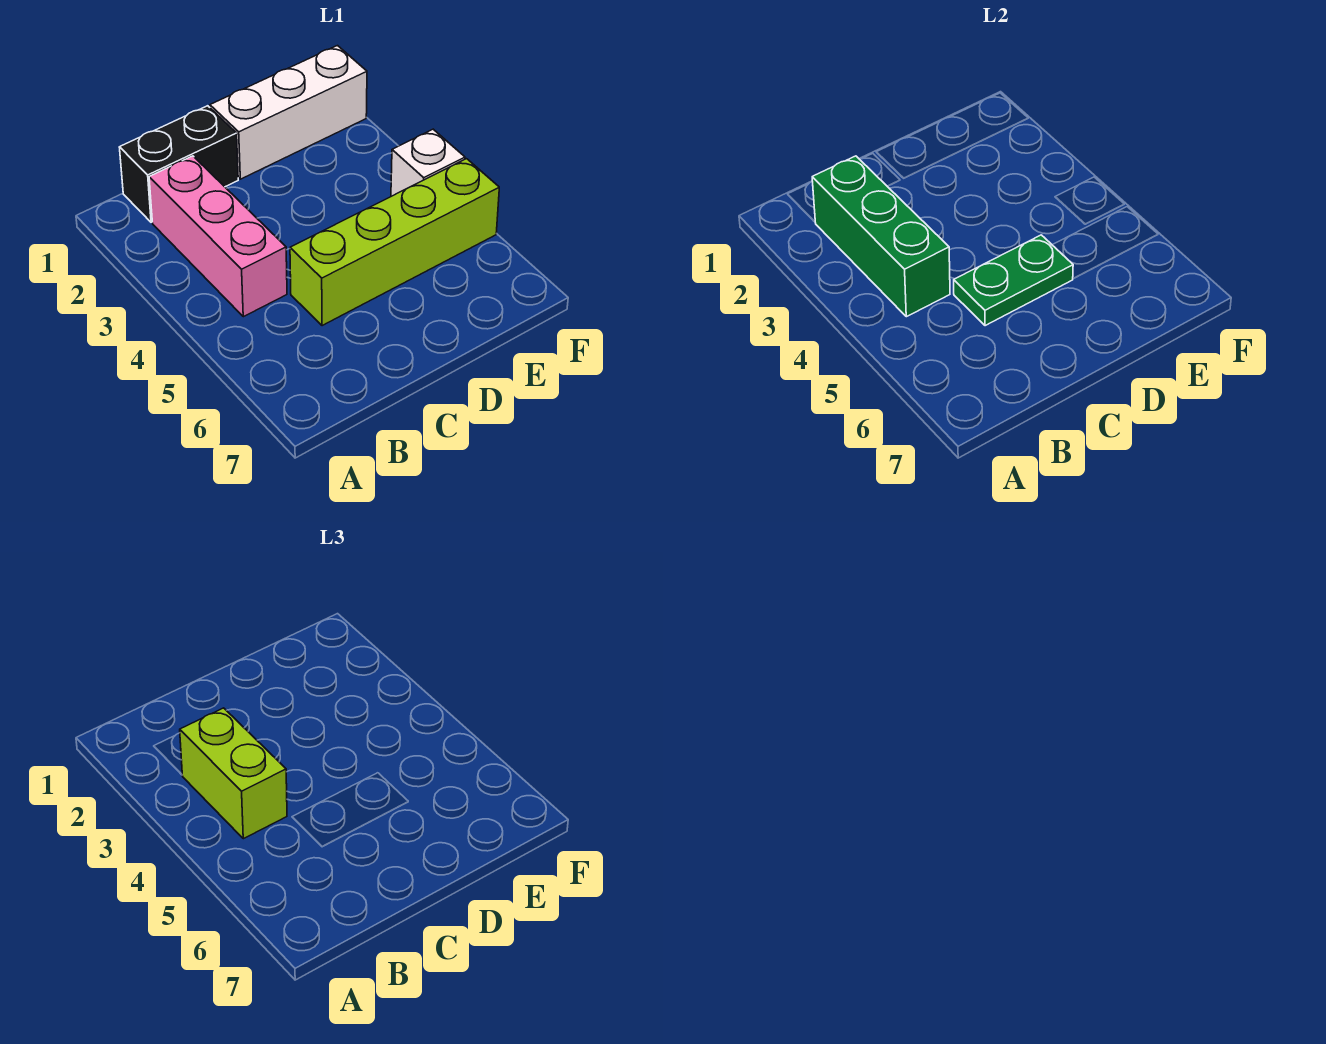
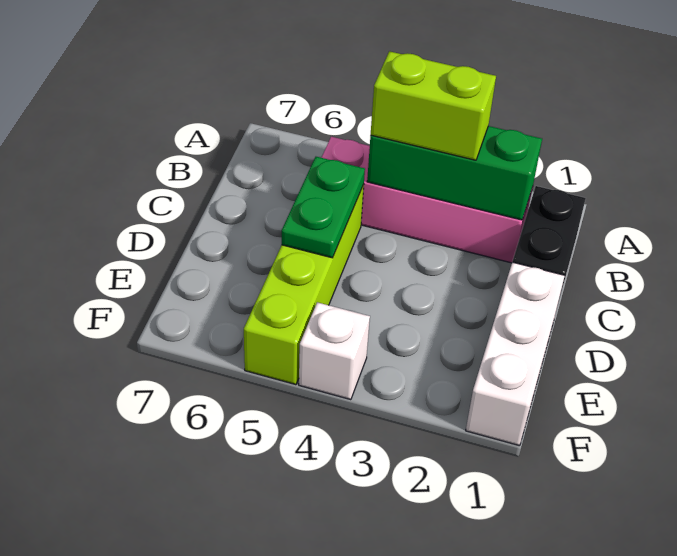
pink brick B2:B4 level 1 -> pink brick B2:B5 level 1

